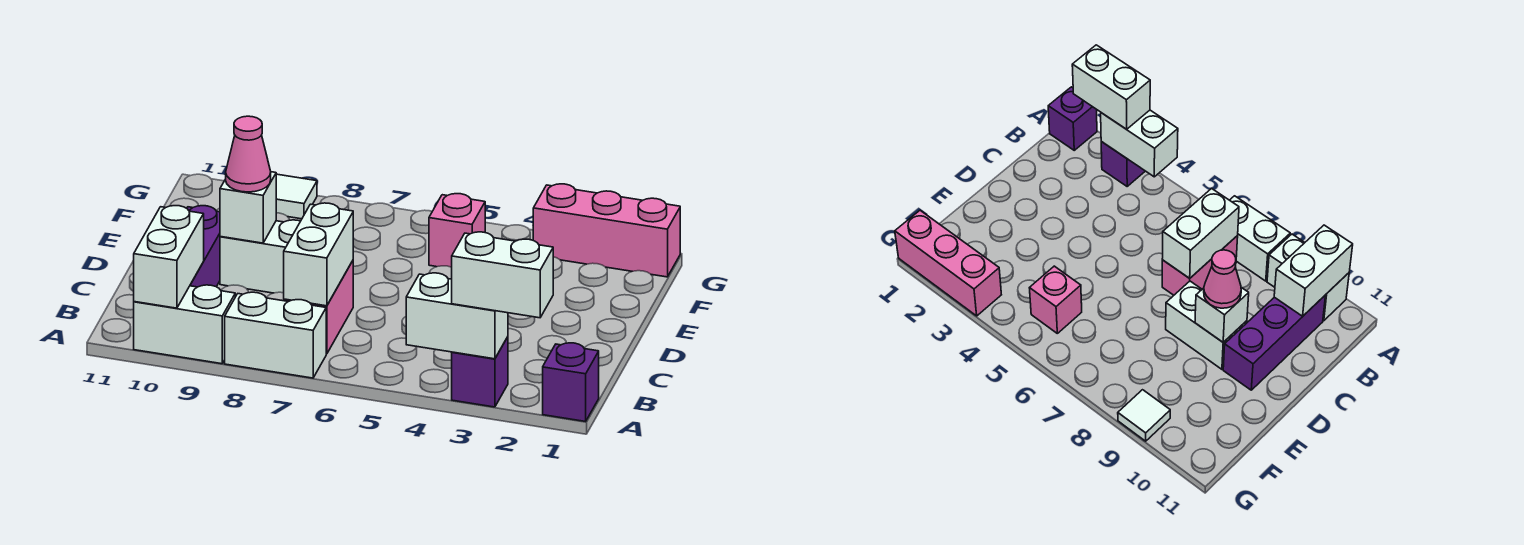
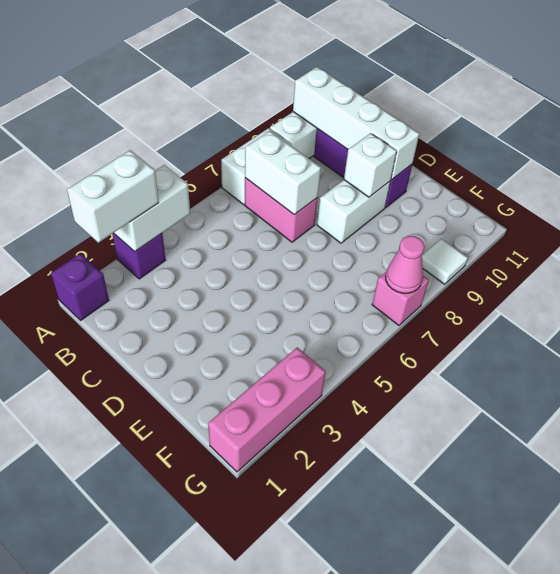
white brick A10:B10 level 2 -> white brick A10:D10 level 2
pink cone D9 level 3 -> pink cone G7 level 2
pink brick F5 level 1 -> pink brick G7 level 1

